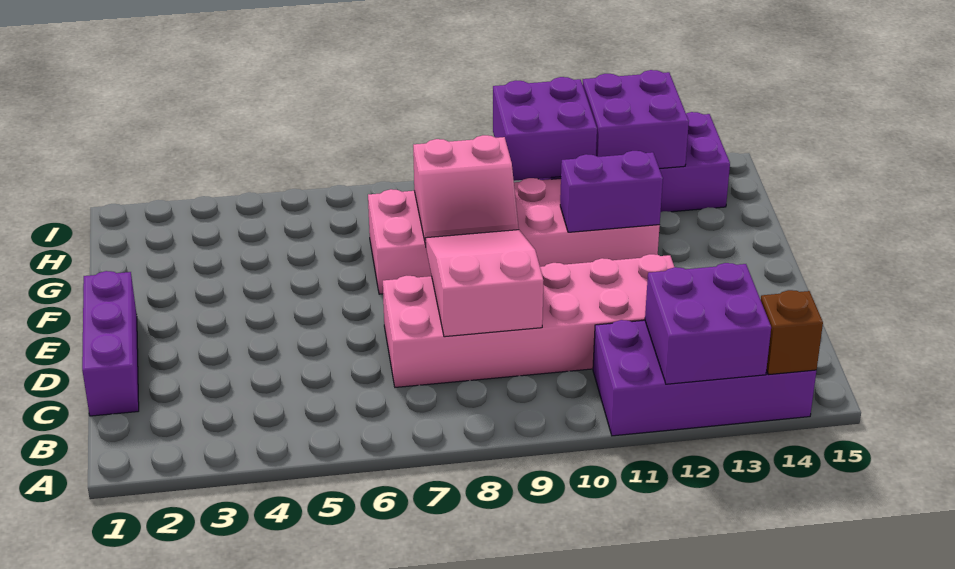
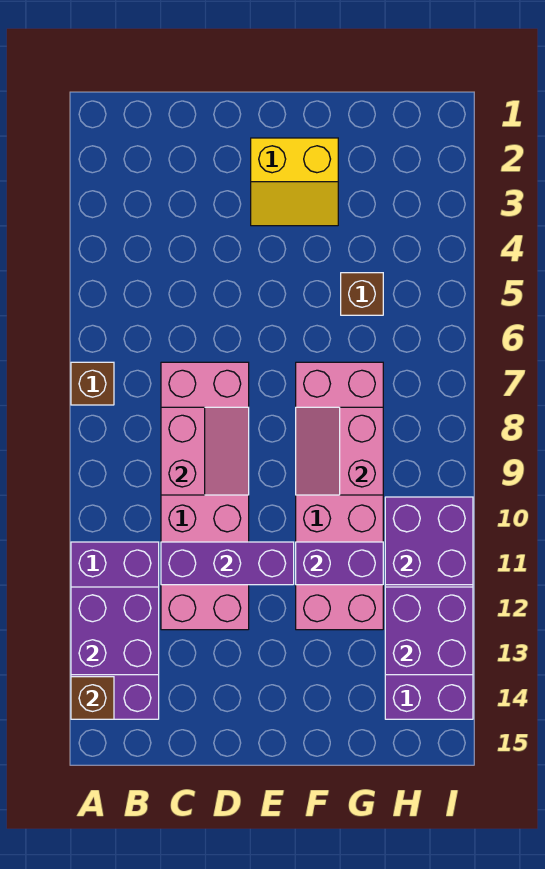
none -> brown brick A7 level 1
purple brick C1:E1 level 1 -> purple brick C11:E11 level 2
pink slope C8:E9 level 2 top C -> pink slope C8:D9 level 2 top C
none -> yellow slope E2:F3 level 1 top 2
purple brick F11:F12 level 2 -> purple brick F11:G11 level 2
none -> brown brick G5 level 1

